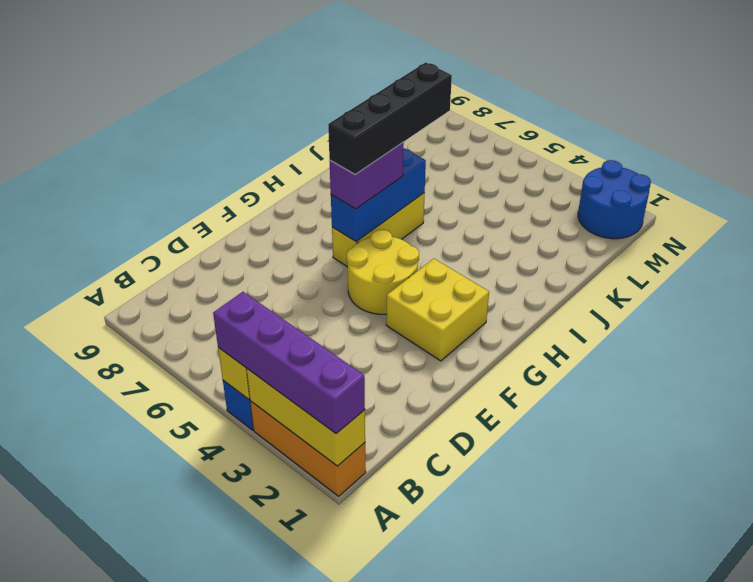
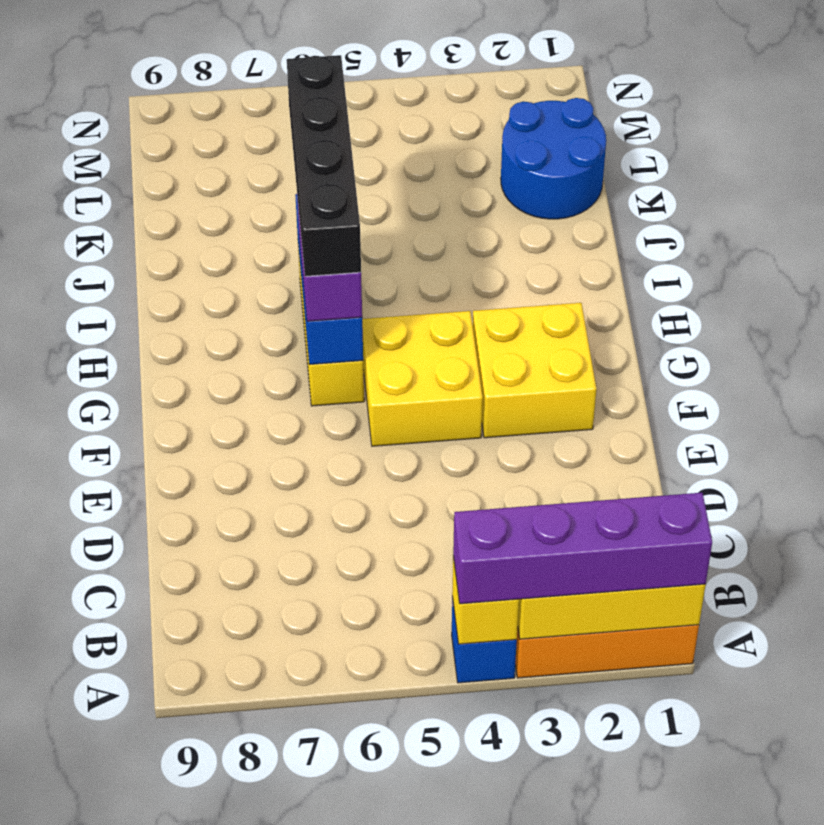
yellow round brick F4:G5 level 1 -> yellow brick F4:G5 level 1
blue round brick M1:N2 level 1 -> blue round brick K1:L2 level 1

